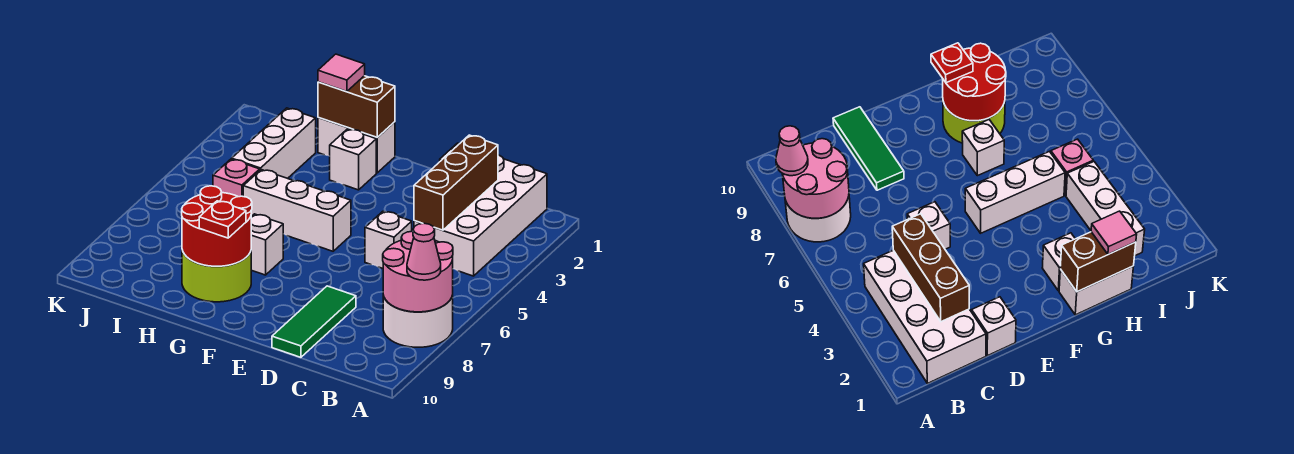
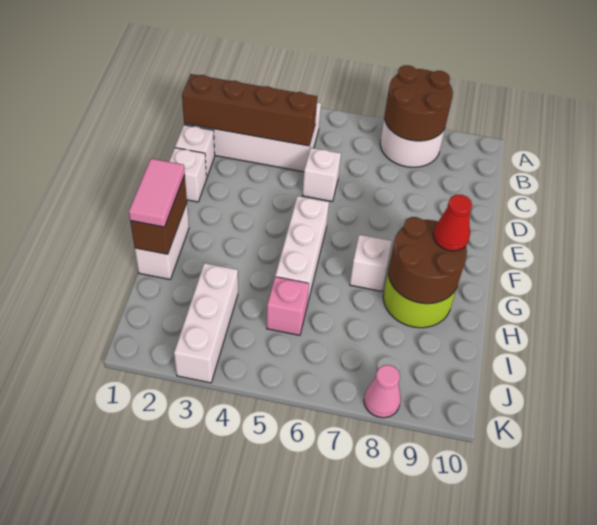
pink round brick A7:B8 level 2 -> brown round brick A7:B8 level 2
pink cone A8 level 3 -> pink cone K8 level 1
brown brick C2:C4 level 2 -> brown brick C1:C4 level 2
green tile D8:D10 level 1 -> none
white brick G2 level 1 -> white brick E1 level 1
red round brick G8:H9 level 2 -> brown round brick G8:H9 level 2
red plate G9 level 3 -> red cone G9 level 3
pink tile H1 level 3 -> pink tile G1:H1 level 3
white brick I2:I4 level 1 -> white brick I3:K3 level 1

